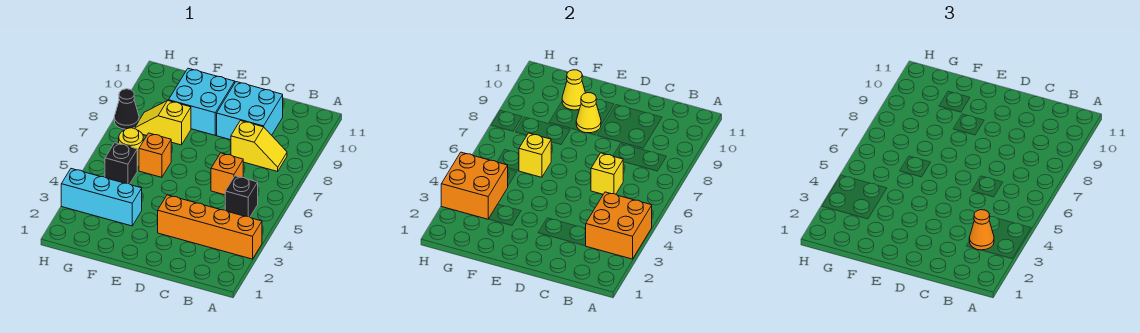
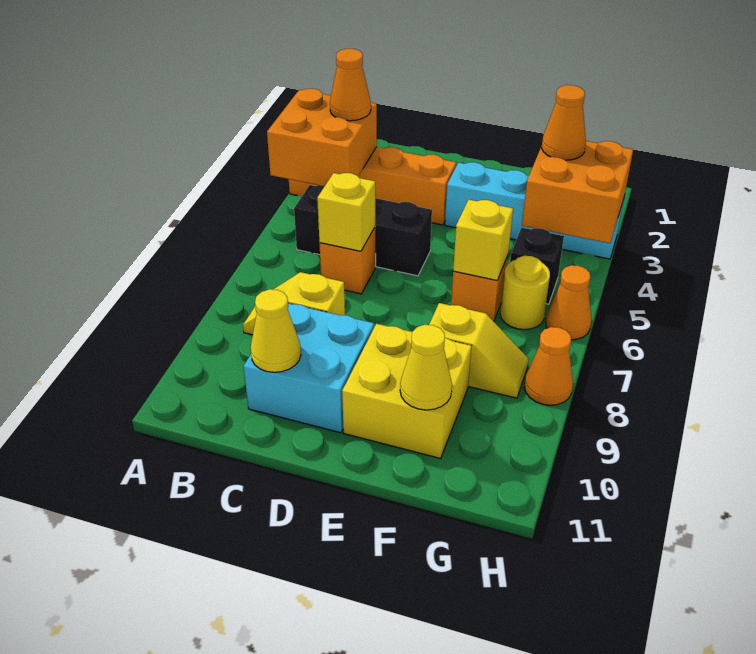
black brick B5 level 1 -> black brick B5:D5 level 1
cyan brick E9:F10 level 1 -> yellow brick E9:F10 level 1
yellow cone E9 level 2 -> yellow cone C10 level 2
cyan brick F3:H3 level 1 -> cyan brick E3:H3 level 1
none -> orange cone G3 level 3
none -> orange cone H6 level 1
black cone H8 level 1 -> orange cone H8 level 1

